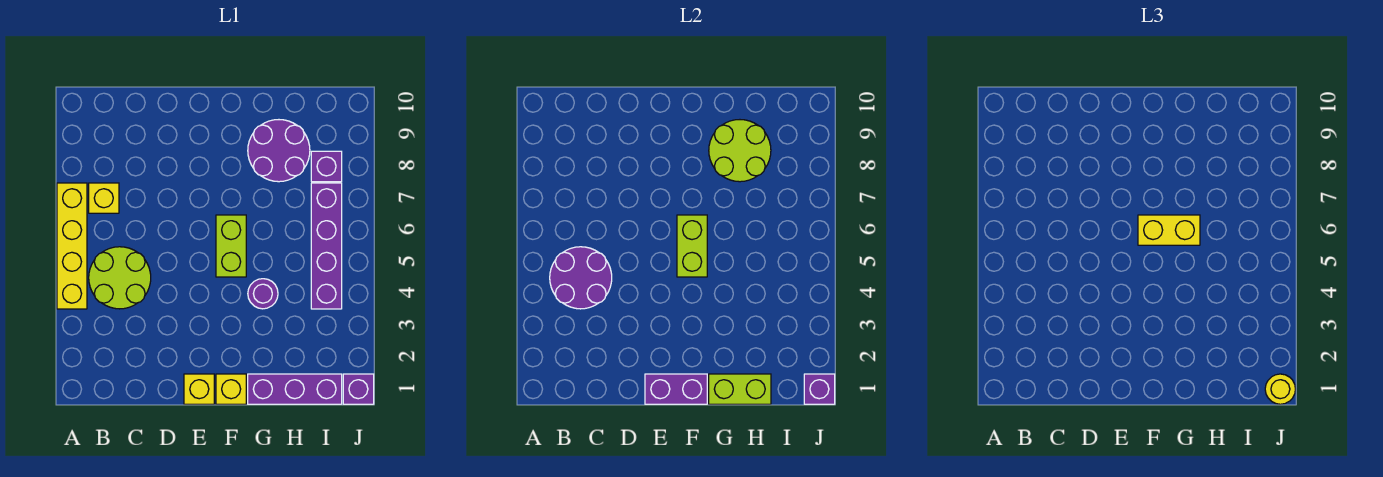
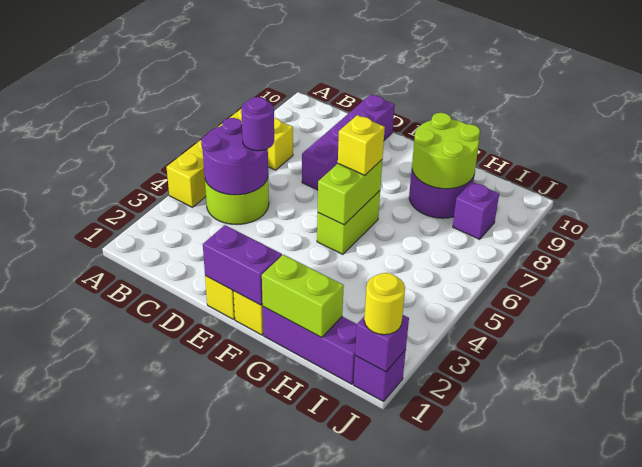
yellow brick F6:G6 level 3 -> yellow brick F6 level 3
purple round brick G4 level 1 -> purple round brick C5 level 3
purple brick I4:I7 level 1 -> purple brick D7:D10 level 1

